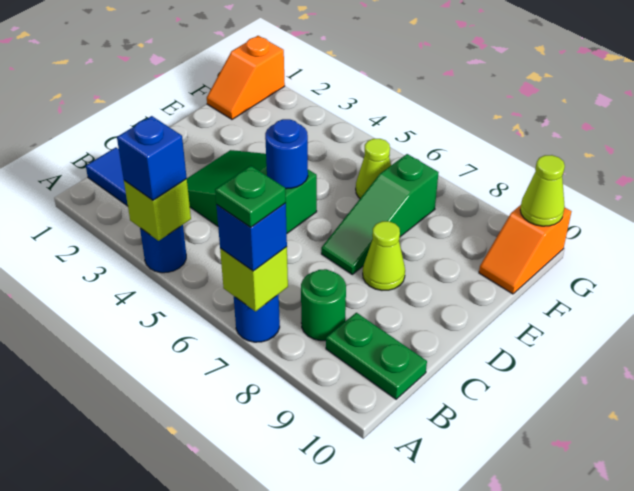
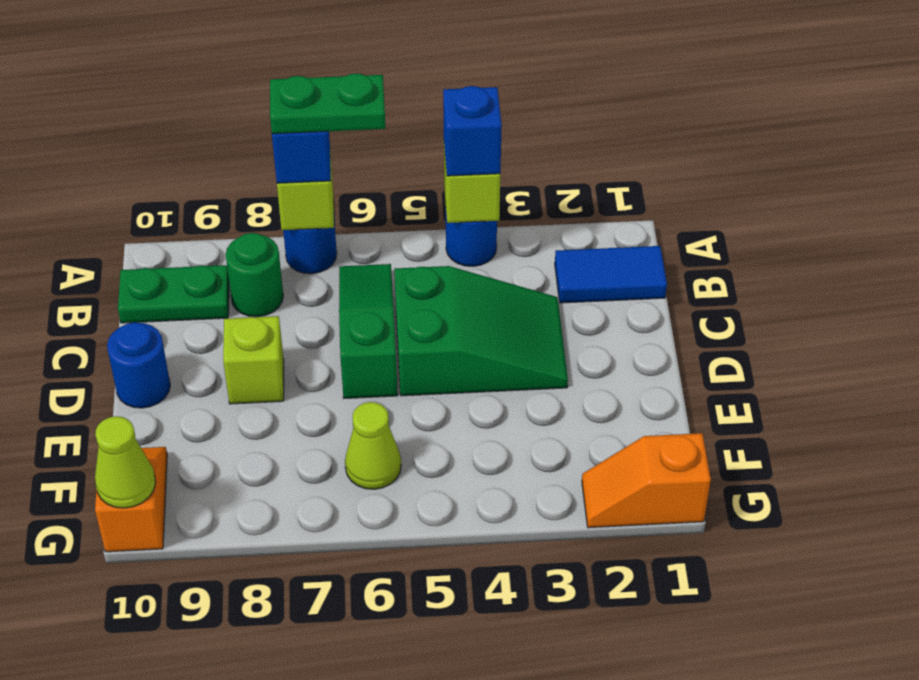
green plate A7 level 4 -> green plate A6:A7 level 4
blue round brick D5 level 2 -> blue round brick D10 level 1
green slope D7:F7 level 1 top F -> green slope B6:D6 level 1 top D
lime cone D8 level 1 -> lime brick D8 level 1
orange slope F1:G1 level 1 top G -> orange slope G1:G2 level 1 top 1

